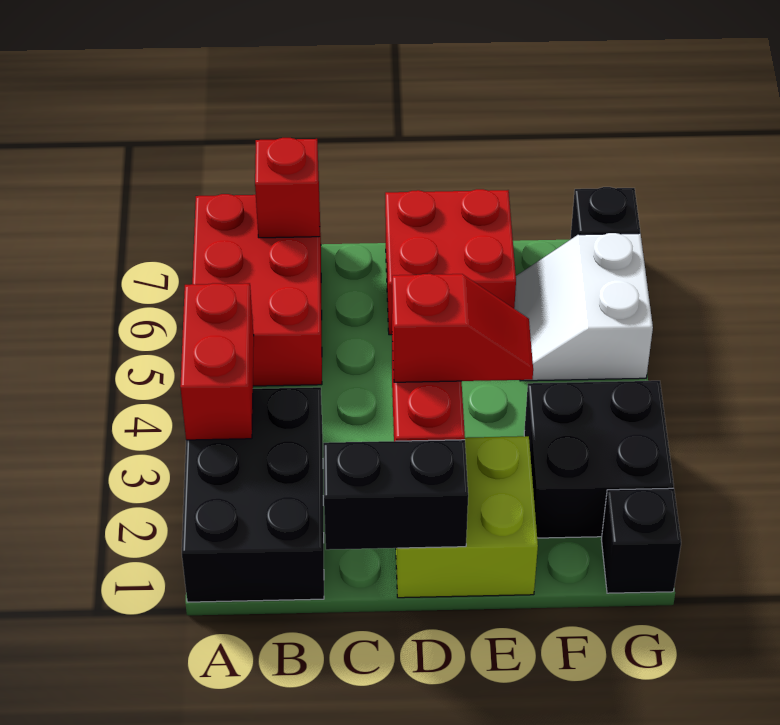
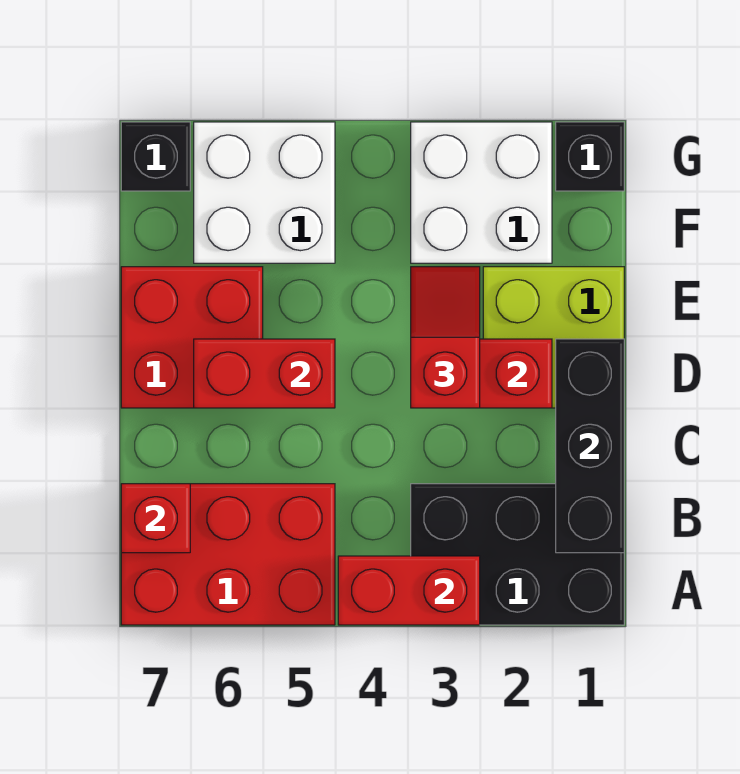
black brick C1:D1 level 2 -> black brick B1:D1 level 2
none -> red brick D5:D6 level 2
black brick F2:G3 level 1 -> white brick F2:G3 level 1
white slope F5:G6 level 1 top G -> white brick F5:G6 level 1

